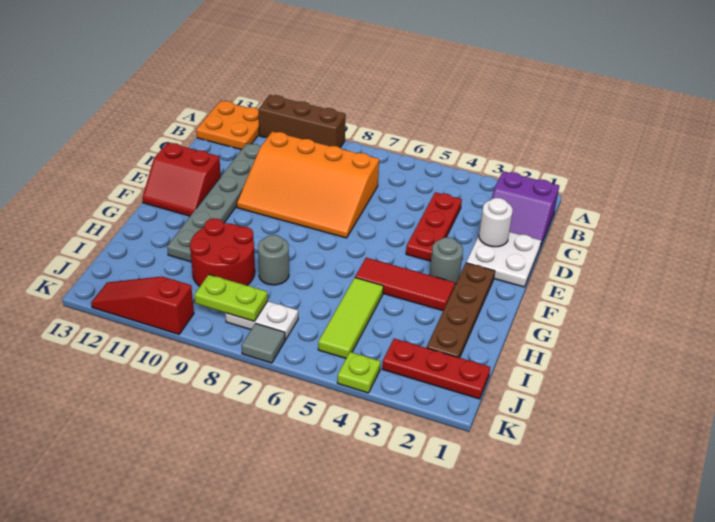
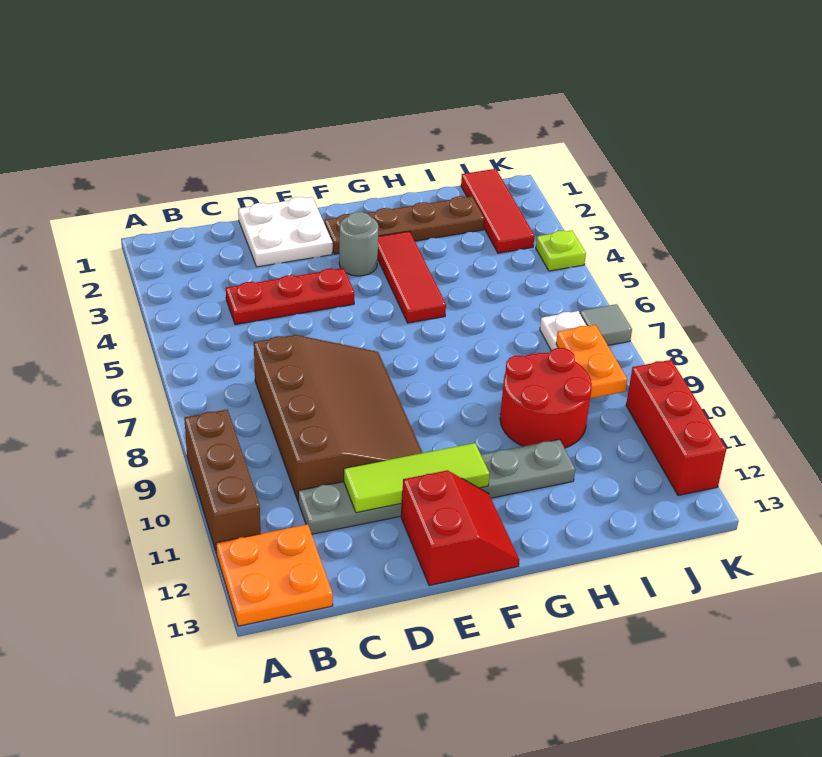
purple slope B1:C2 level 1 top B -> none
orange slope C7:E10 level 1 top C -> brown slope C7:E10 level 1 top C
white round brick D2 level 2 -> none
lime tile H5:J5 level 1 -> lime tile D11:F11 level 2
grey round brick H8 level 1 -> none
red plate J1:J3 level 1 -> red tile J1:J3 level 1
lime plate J8:J9 level 2 -> orange plate J8:J9 level 2
red slope K10:K12 level 1 top 10 -> red brick K10:K12 level 1

